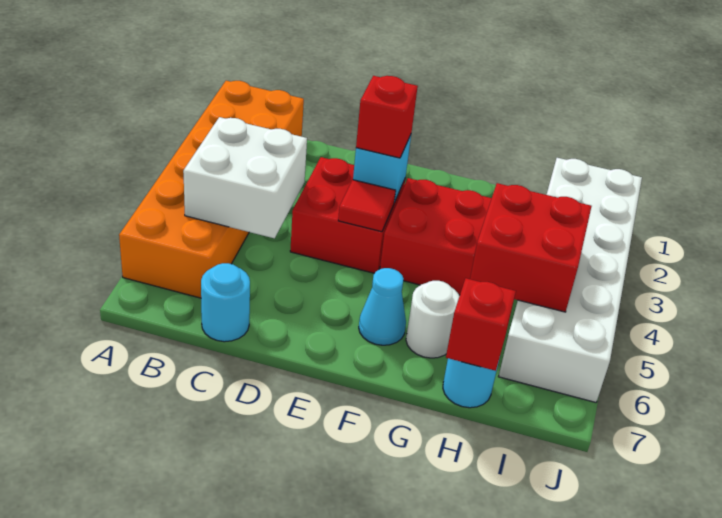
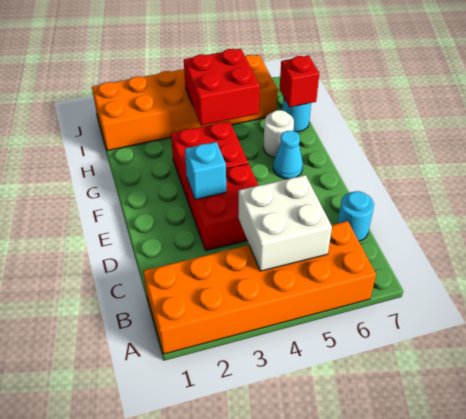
red brick E3 level 3 -> none
red tile E4 level 2 -> none
white brick I1:J6 level 1 -> orange brick I1:J6 level 1

